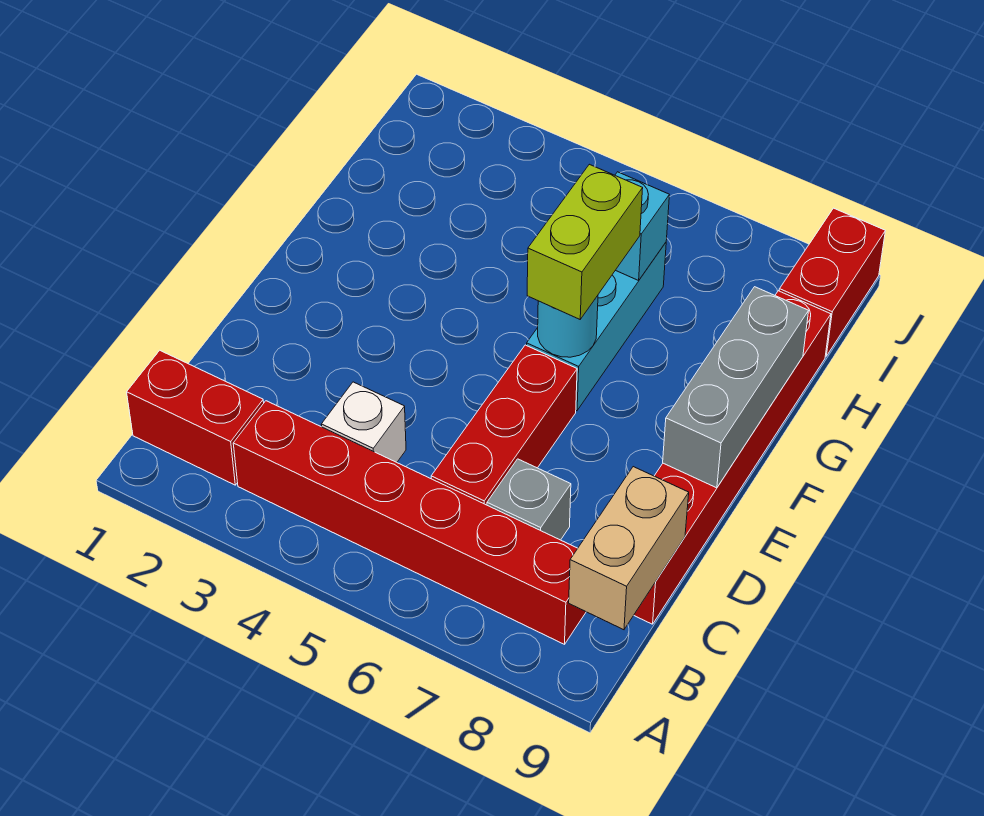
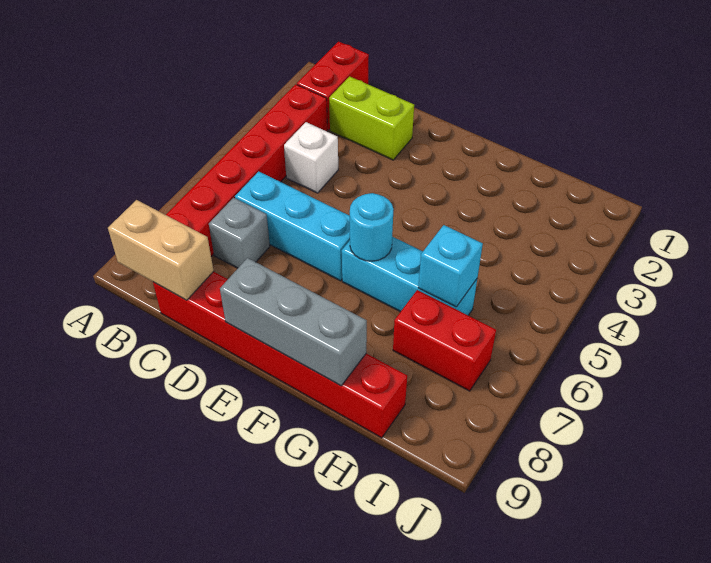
red brick C6:E6 level 1 -> cyan brick C6:E6 level 1
lime brick F6:G6 level 3 -> lime brick C2:D2 level 1
red brick I9:J9 level 1 -> red brick H7:I7 level 1

